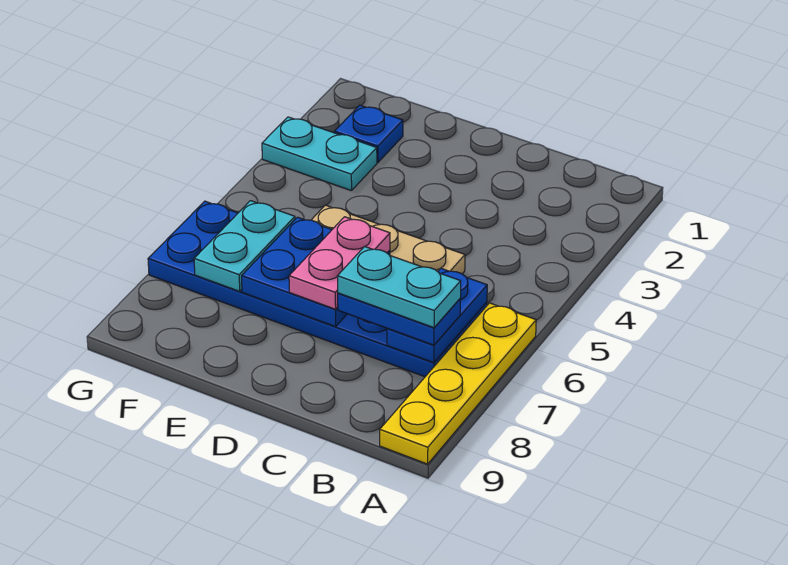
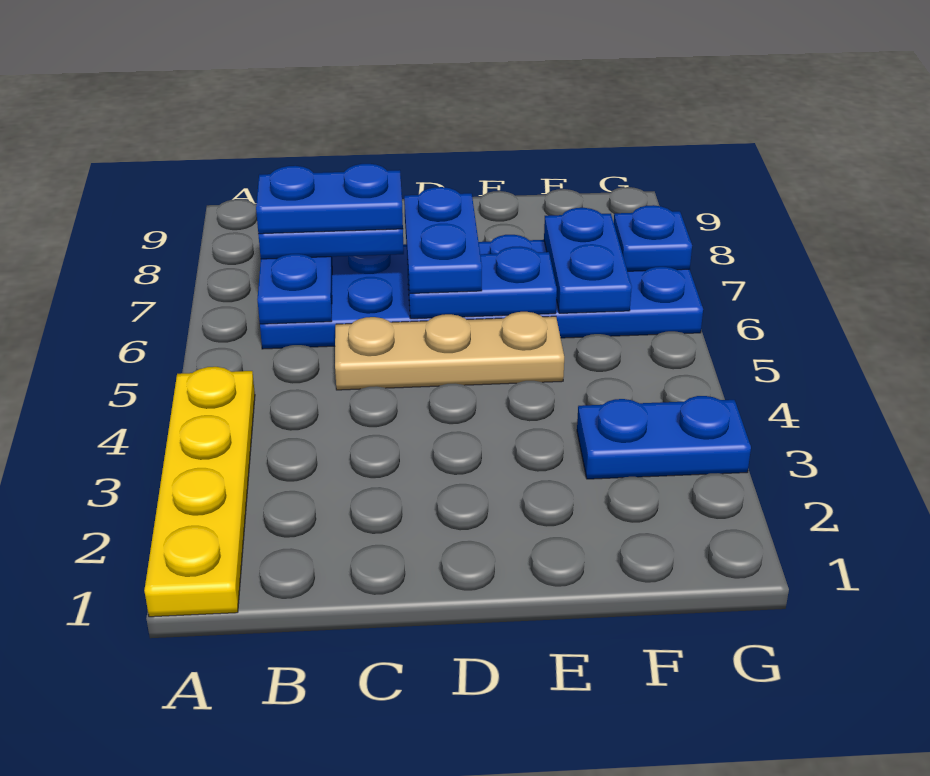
yellow plate A6:A9 level 1 -> yellow plate A1:A4 level 1
cyan plate B7:C7 level 4 -> blue plate B7:C7 level 4
blue plate D6:E7 level 2 -> blue plate D6:E6 level 2
pink plate D6:D7 level 3 -> blue plate D6:D7 level 3
blue plate F2 level 1 -> blue plate G7 level 2
cyan plate F3:G3 level 1 -> blue plate F3:G3 level 1
cyan plate F6:F7 level 2 -> blue plate F6:F7 level 2

